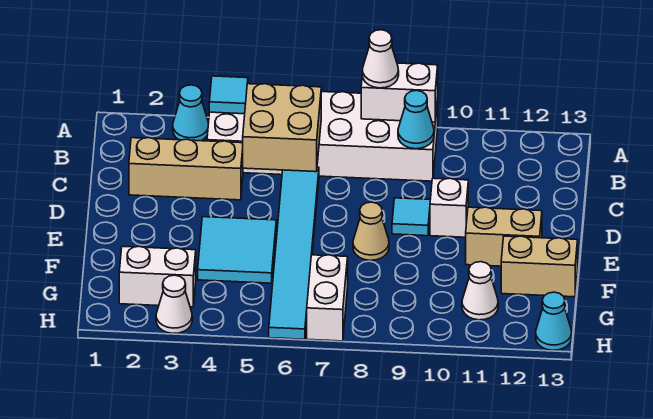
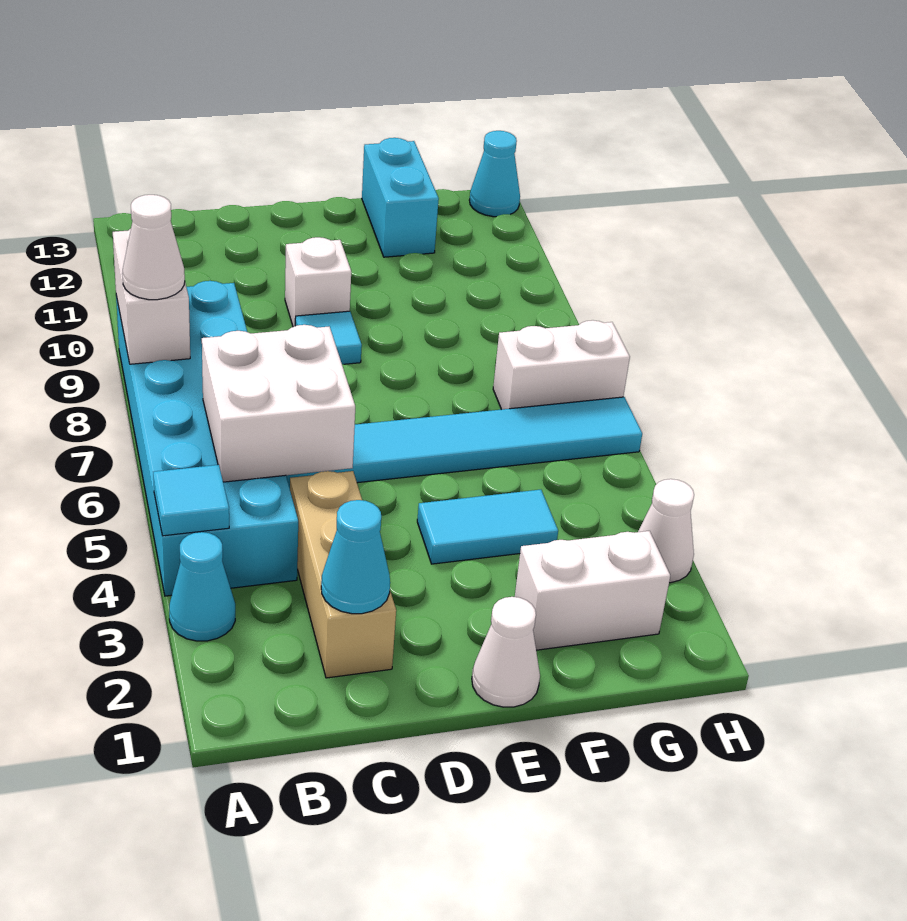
white brick A4:B9 level 1 -> cyan brick A4:B9 level 1
tan brick B5:C6 level 2 -> white brick B5:C6 level 2
cyan cone B9 level 2 -> cyan cone C2 level 2
cyan tile E4:F5 level 1 -> cyan tile E4:F4 level 1
tan cone E8 level 1 -> none
tan brick E11:E12 level 1 -> none
tan brick F12:F13 level 1 -> cyan brick F12:F13 level 1
white brick G2:G3 level 1 -> white brick F2:G2 level 1
white cone G11 level 1 -> white cone E1 level 1

